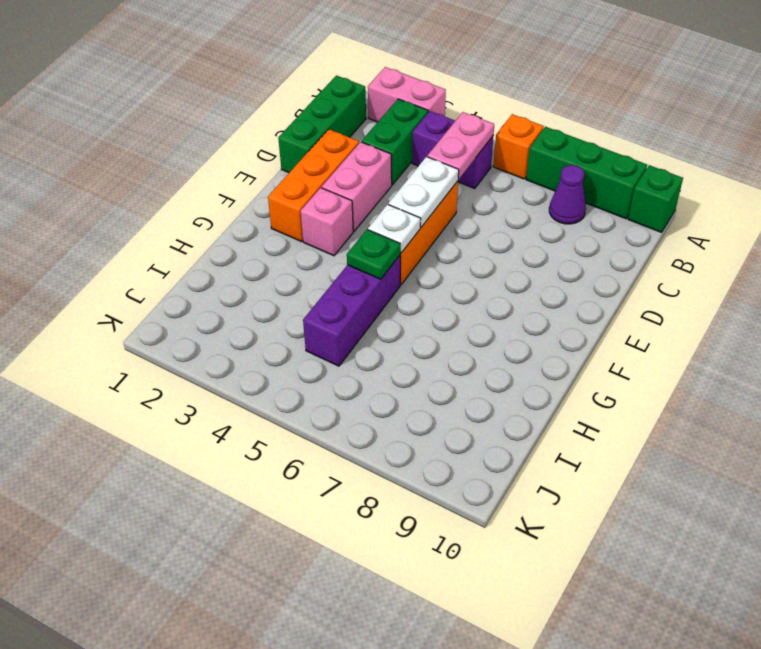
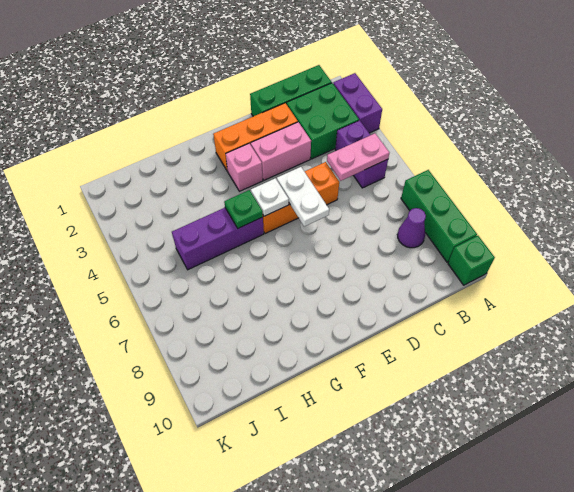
pink brick A2:A3 level 1 -> purple brick A2:A3 level 1
orange brick A6 level 1 -> none
green brick B3:C3 level 1 -> green brick B2:C3 level 1
white plate D5:E5 level 2 -> white plate E5:E6 level 2

